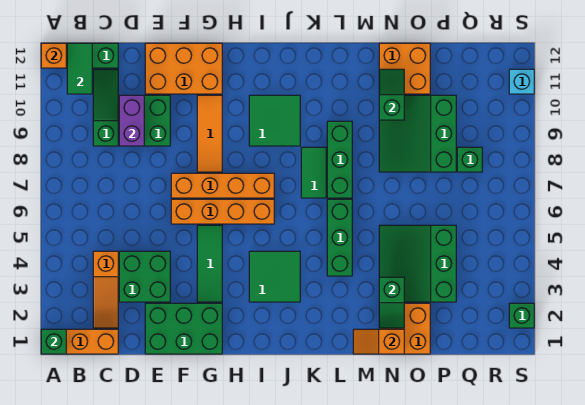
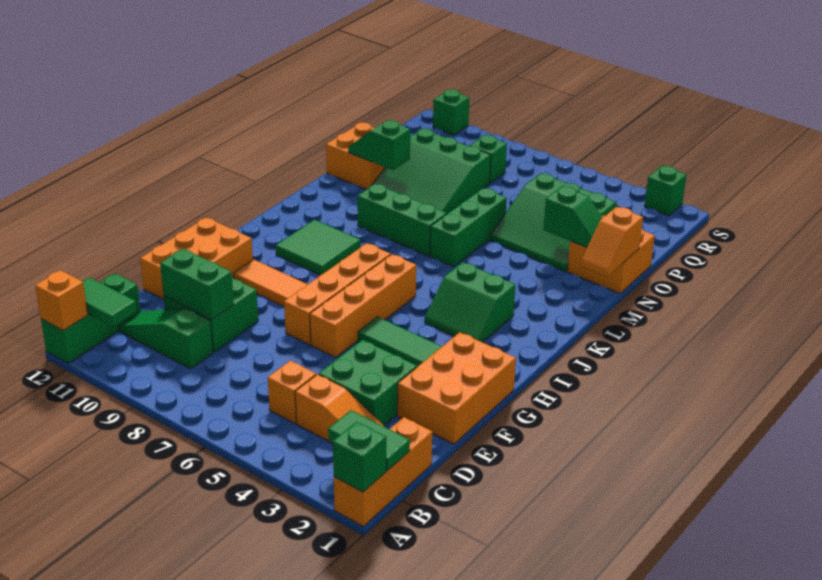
none -> orange brick C5 level 1
purple brick D9:D10 level 2 -> green brick D9:D10 level 2
green brick E1:G2 level 1 -> orange brick E1:G2 level 1
green tile I3:J4 level 1 -> green slope I3:J4 level 1 top J
green tile K7:K8 level 1 -> green tile B1:B2 level 2
green brick L4:L6 level 1 -> green brick L6:N6 level 1
cyan brick S11 level 1 -> green brick S11 level 1

